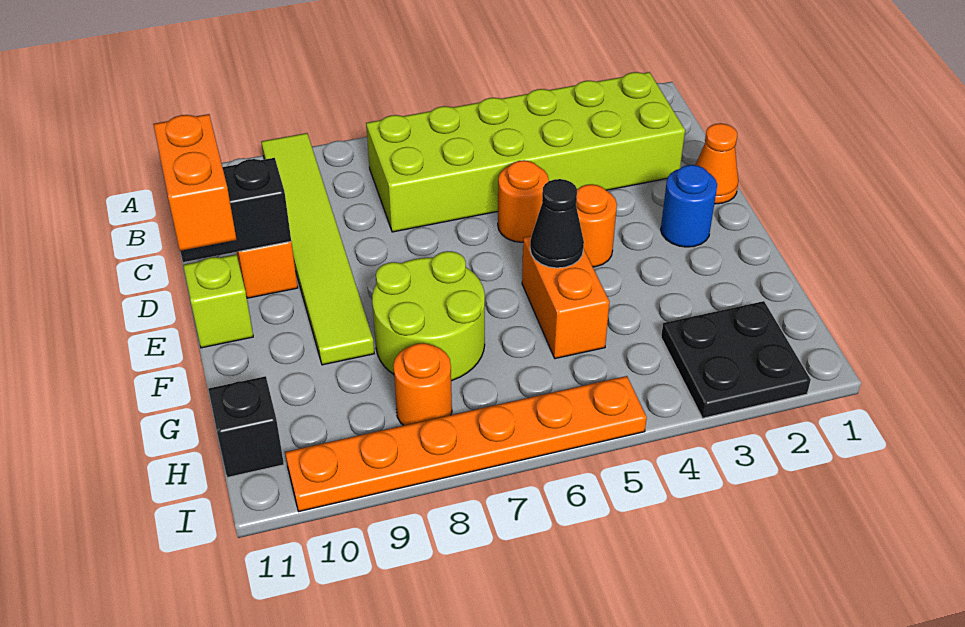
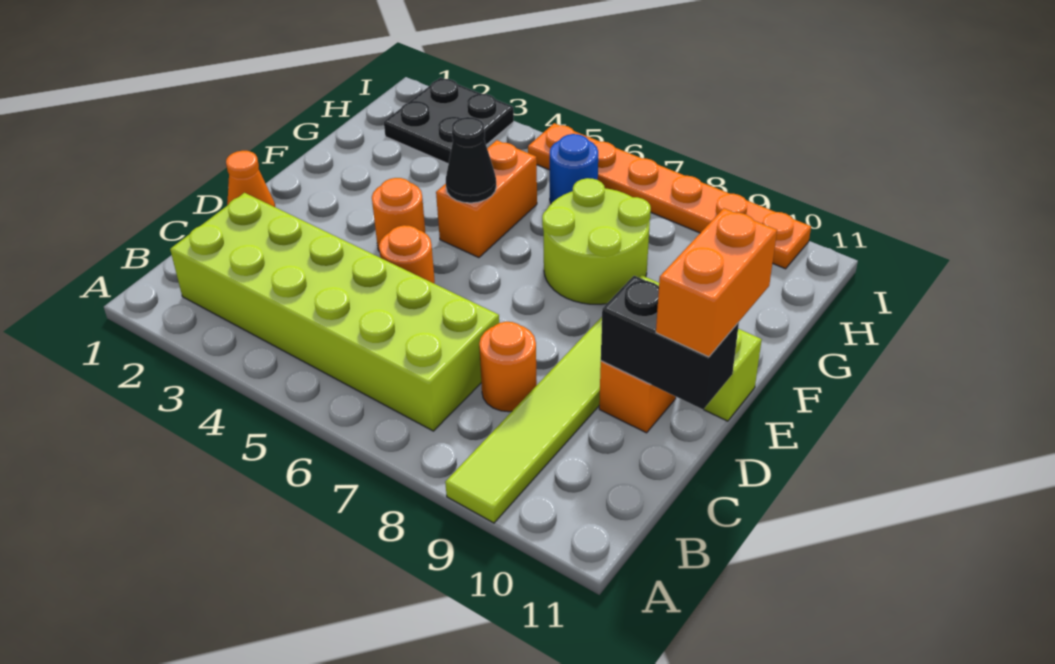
blue round brick E2 level 1 -> blue round brick H6 level 1
orange round brick H8 level 1 -> orange round brick C8 level 1
black brick H11 level 1 -> none

